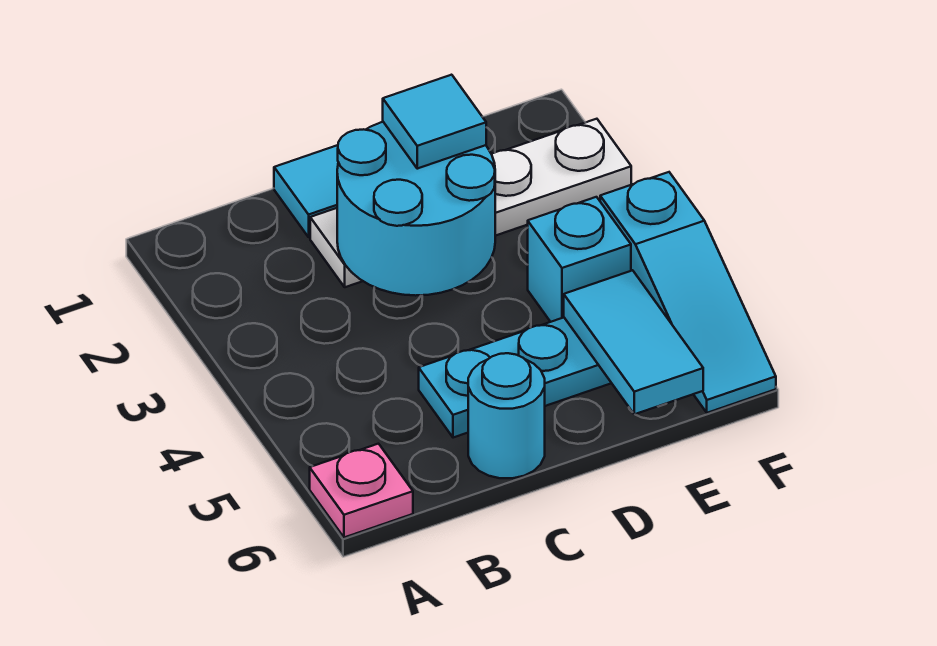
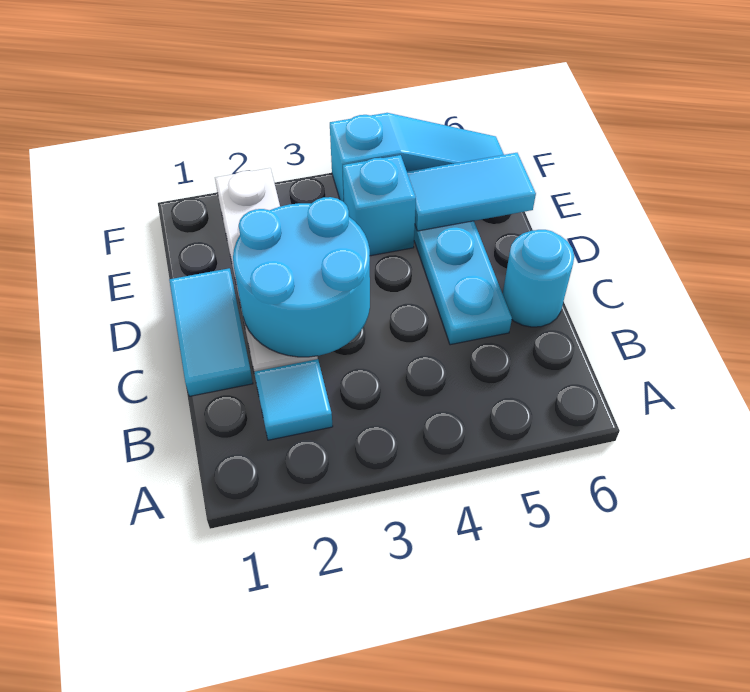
pink plate A6 level 1 -> none
cyan tile D2 level 3 -> cyan tile B2 level 1

